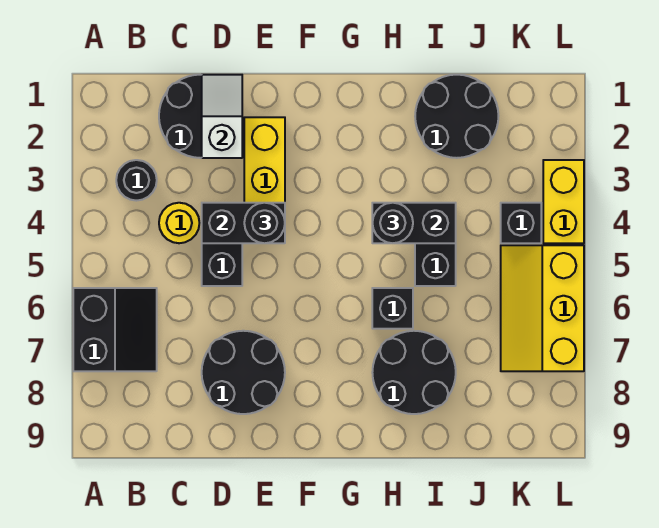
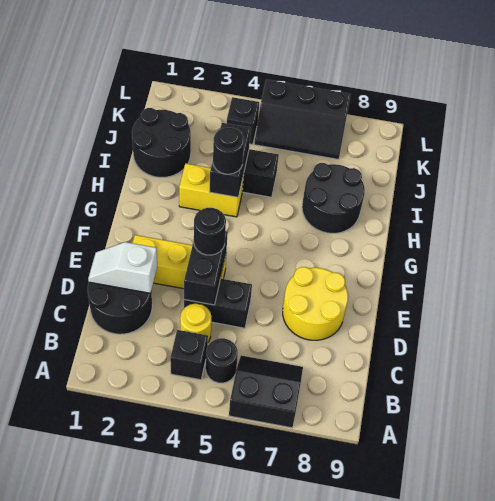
black round brick B3 level 1 -> black round brick B5 level 1
black round brick D7:E8 level 1 -> yellow round brick D7:E8 level 1
black brick H6 level 1 -> black brick B4 level 1
yellow slope K5:L7 level 1 top L -> black slope K5:L7 level 1 top L
yellow brick L3:L4 level 1 -> yellow brick H3:H4 level 1

